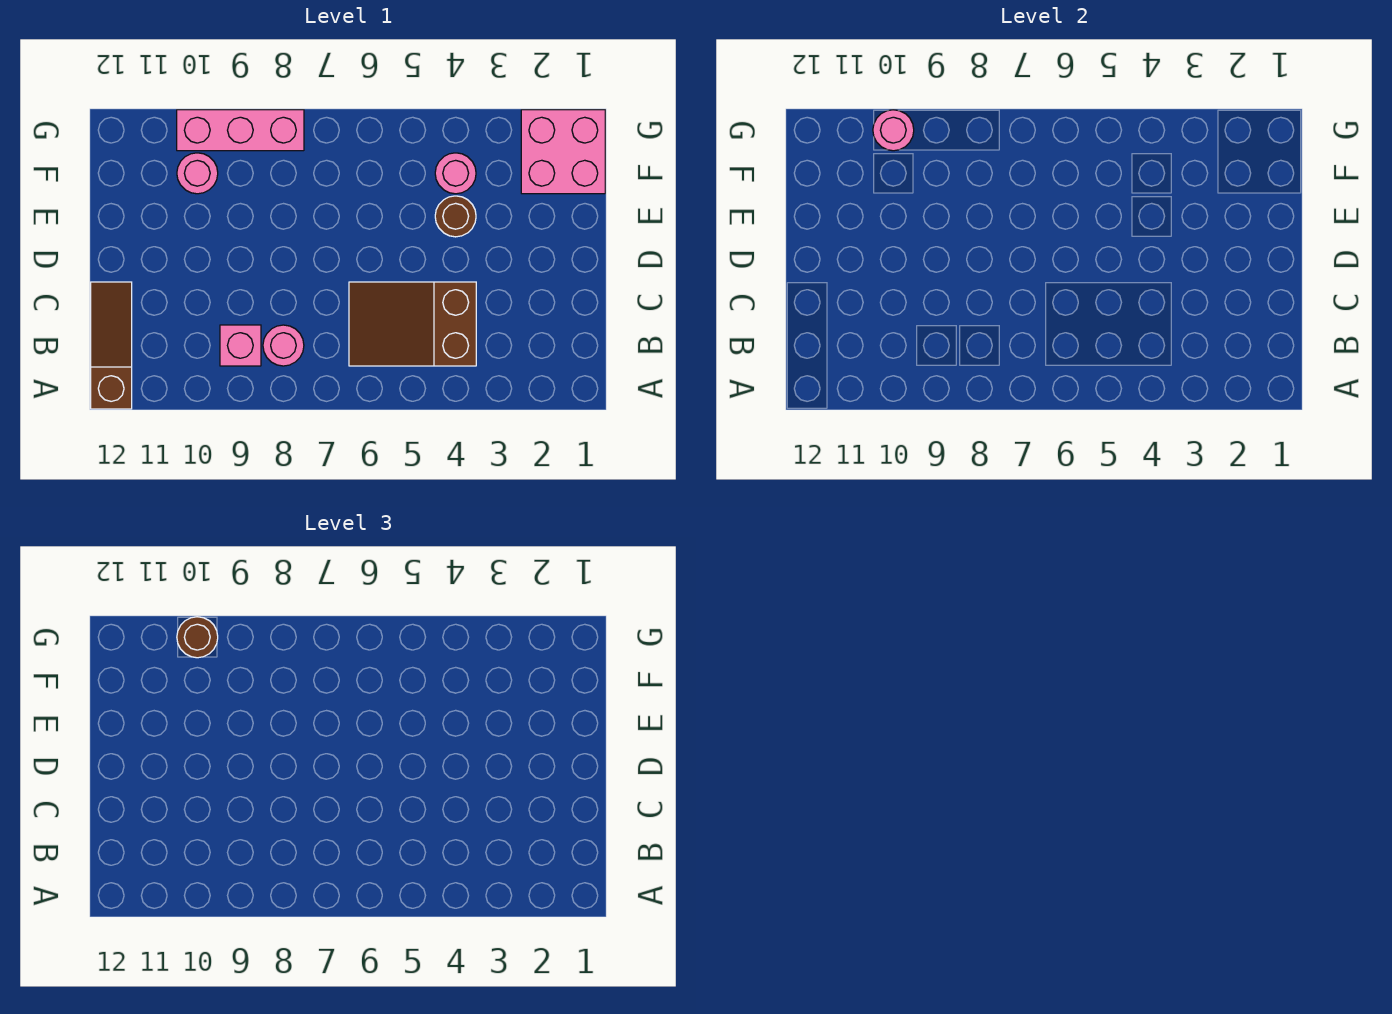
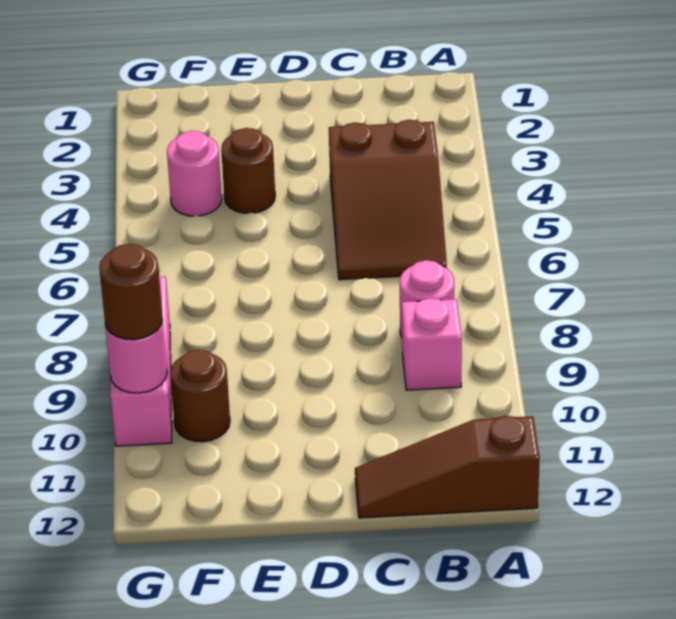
pink brick F1:G2 level 1 -> none
pink round brick F10 level 1 -> brown round brick F10 level 1

